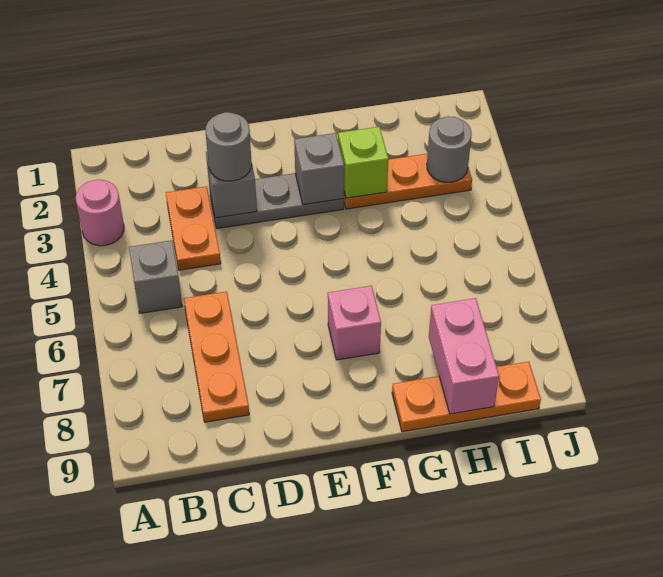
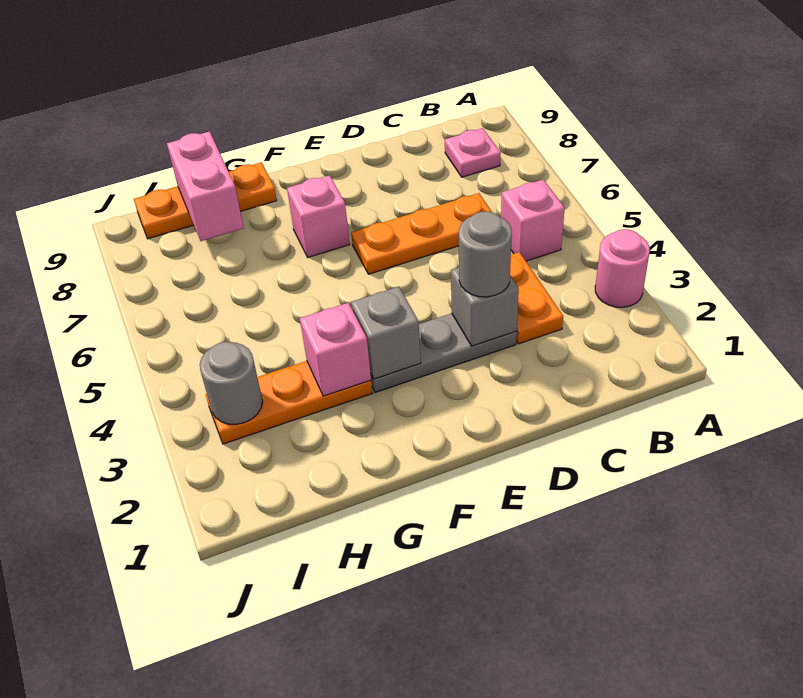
grey brick B5 level 1 -> pink brick B5 level 1
none -> pink plate B8 level 1
orange plate C6:C8 level 1 -> orange plate C6:E6 level 1
lime brick G3 level 2 -> pink brick G3 level 2

